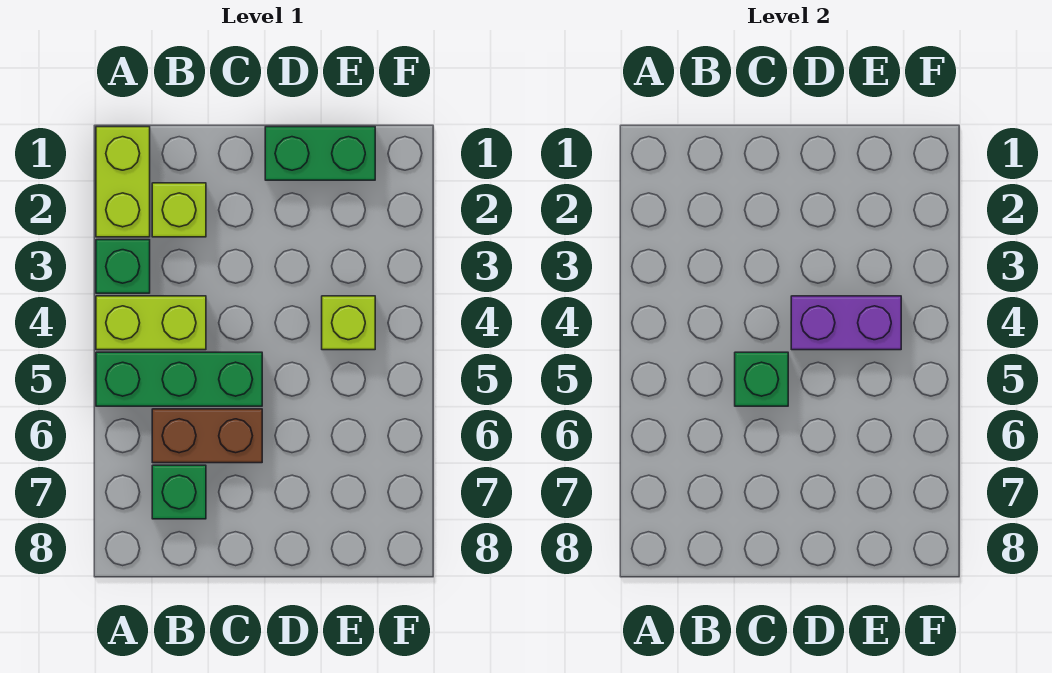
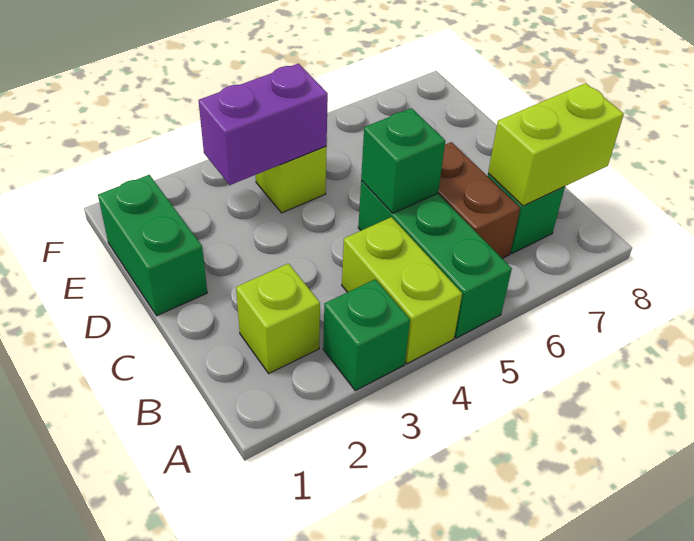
lime brick A1:A2 level 1 -> lime brick B7:B8 level 2
purple brick D4:E4 level 2 -> purple brick E3:E4 level 2

